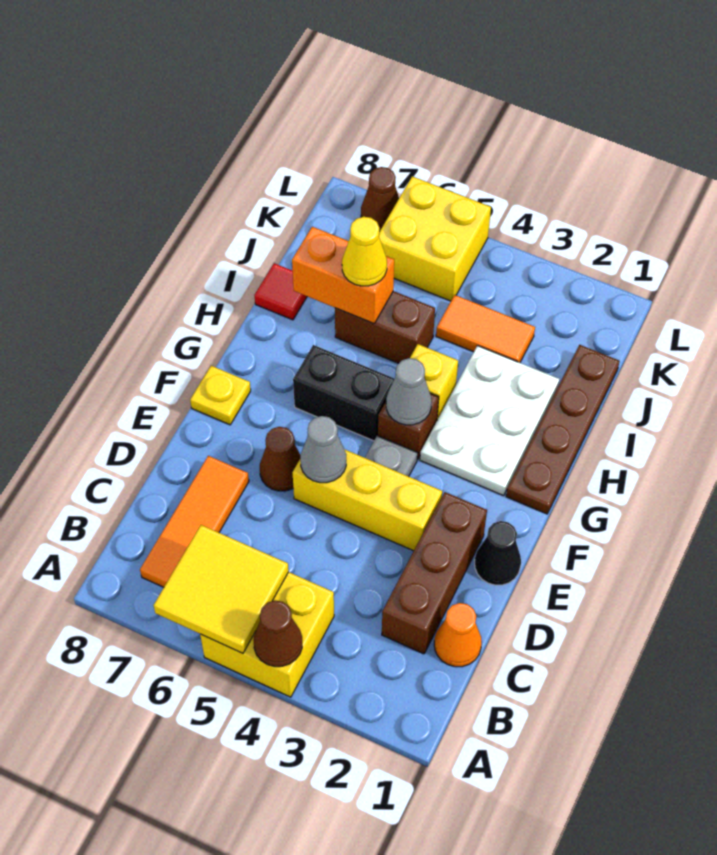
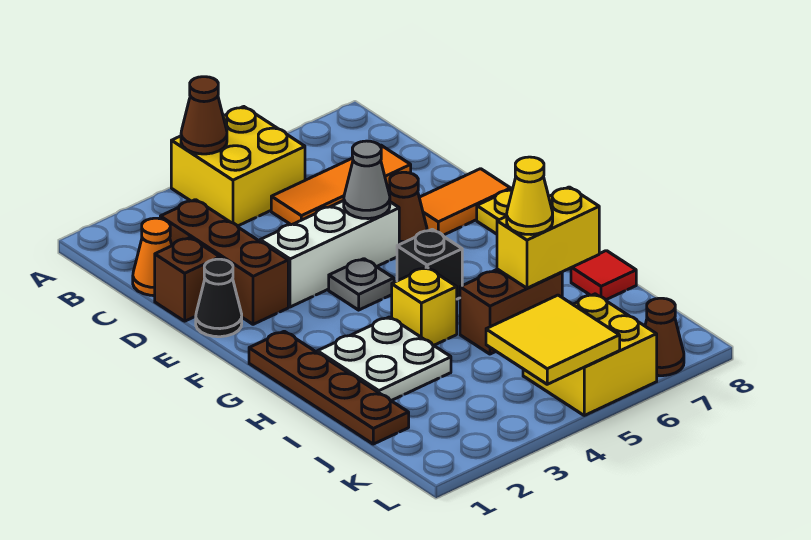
yellow tile A5:B6 level 2 -> yellow tile K4:L5 level 2
orange tile B7:D7 level 1 -> orange tile C5:C7 level 1
yellow brick E3:E5 level 1 -> white brick E3:E5 level 1
white plate G2:I3 level 1 -> white plate H2:I3 level 1
brown brick G4 level 1 -> brown brick D1 level 1
grey cone G4 level 2 -> none
black brick G5:G6 level 1 -> black brick G5 level 1
orange brick I6:I7 level 2 -> yellow brick I6:I7 level 2
orange tile J3:J4 level 1 -> orange tile E7:E8 level 1

